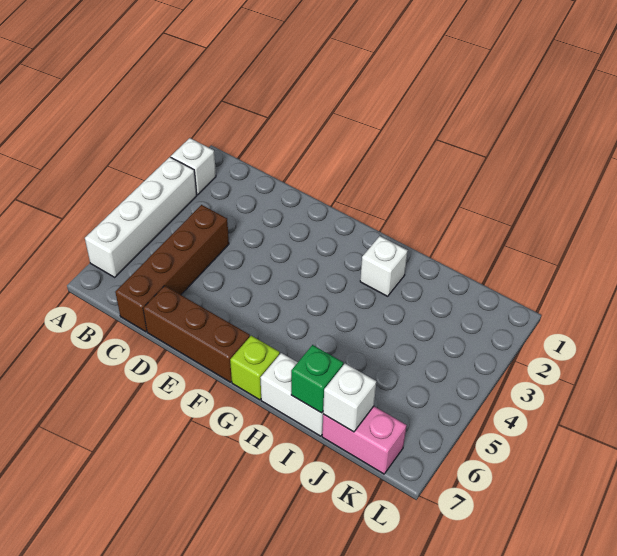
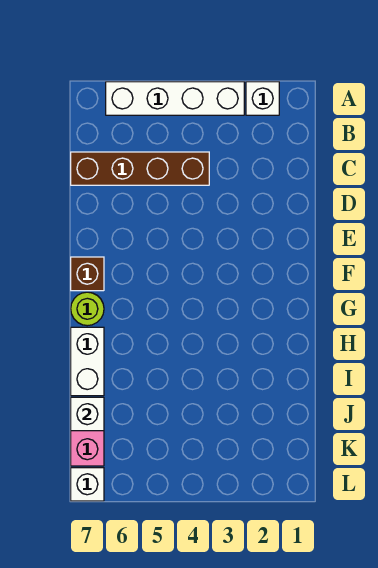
brown brick D7:F7 level 1 -> brown brick F7 level 1
lime brick G7 level 1 -> lime round brick G7 level 1
white brick H2 level 1 -> white brick L7 level 1
green brick I7 level 2 -> none

